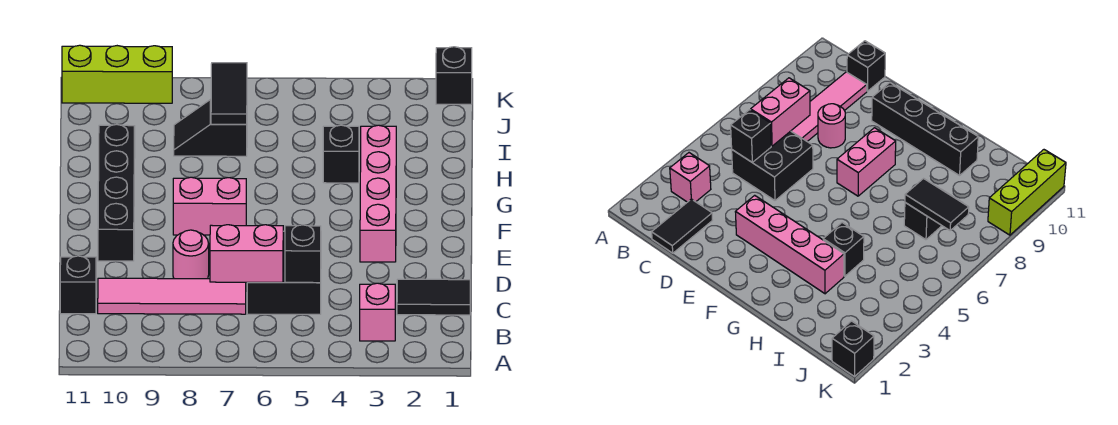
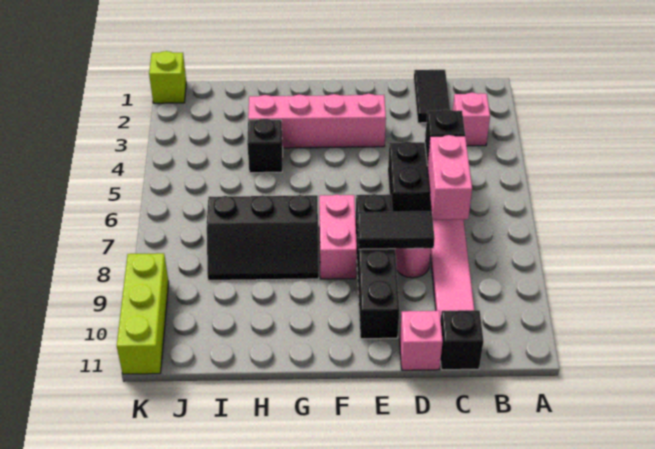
none -> pink brick D11 level 1
black brick E10:H10 level 1 -> black brick E7:E10 level 1
black slope I7:I8 level 1 top 7 -> black slope G7:I8 level 1 top 7
black tile I7:J7 level 2 -> black tile D8:E8 level 2
black brick K1 level 1 -> lime brick K1 level 1

